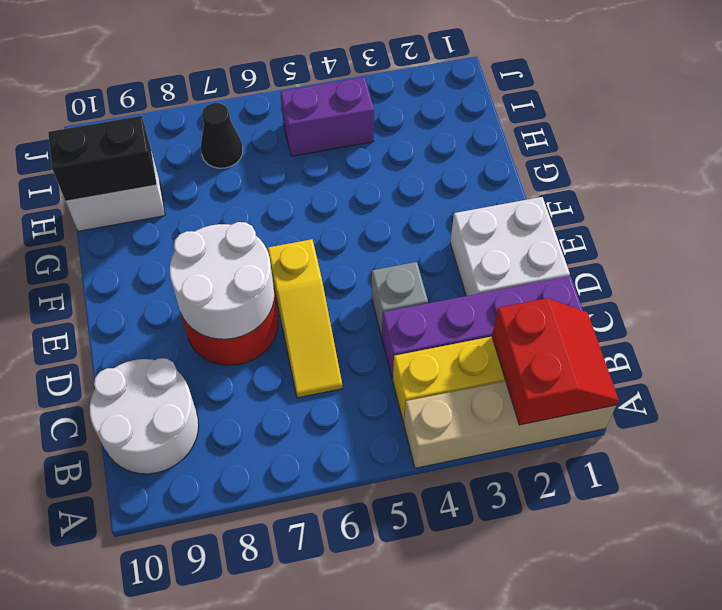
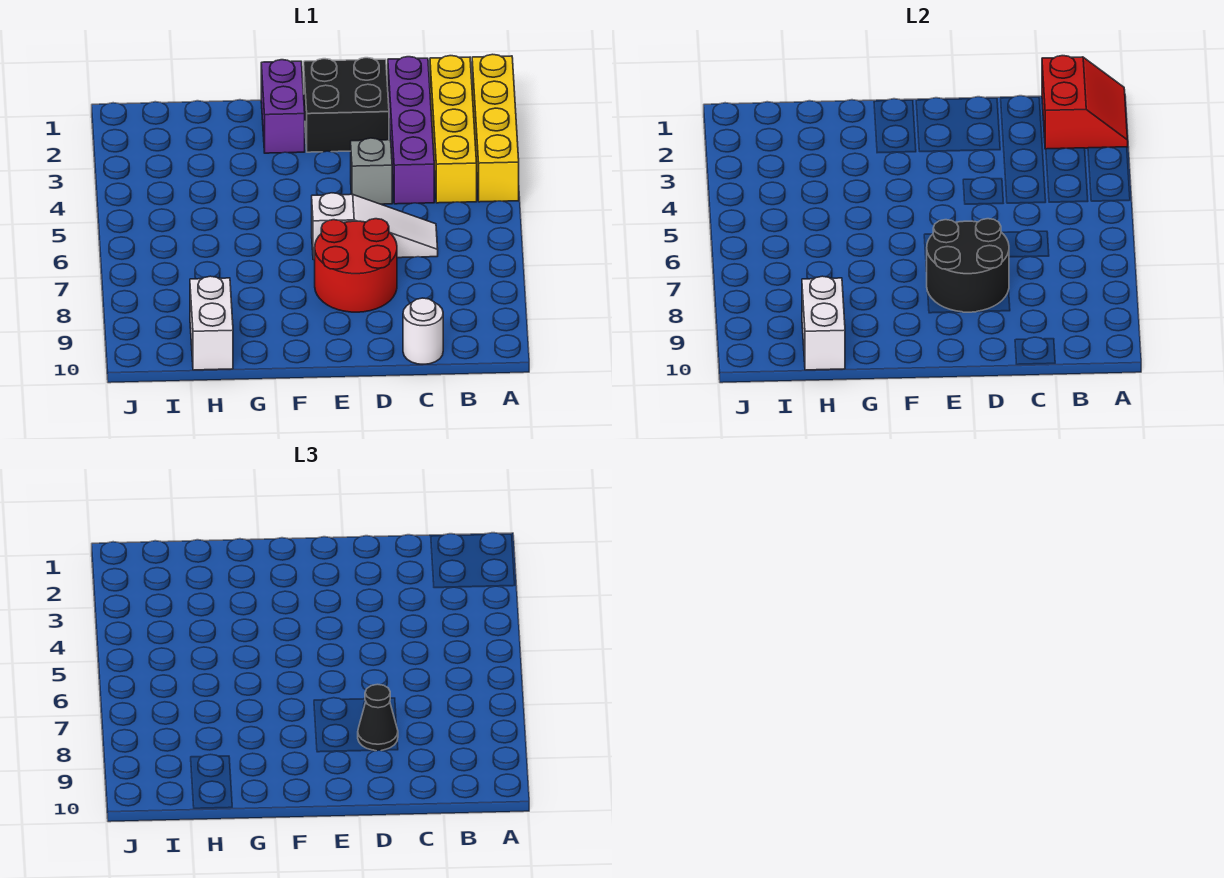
tan brick A1:A4 level 1 -> yellow brick A1:A4 level 1
red slope A1:B2 level 2 top 2 -> red slope A1:B2 level 2 top B
white round brick B9:C10 level 1 -> white round brick C10 level 1
yellow slope C6:E6 level 1 top E -> white slope C6:E6 level 1 top E
white brick D1:E2 level 1 -> black brick D1:E2 level 1
white round brick D7:E8 level 2 -> black round brick D7:E8 level 2
black brick H9:H10 level 2 -> white brick H9:H10 level 2
purple brick I4:I5 level 1 -> purple brick F1:F2 level 1
black cone I7 level 1 -> black cone D8 level 3

